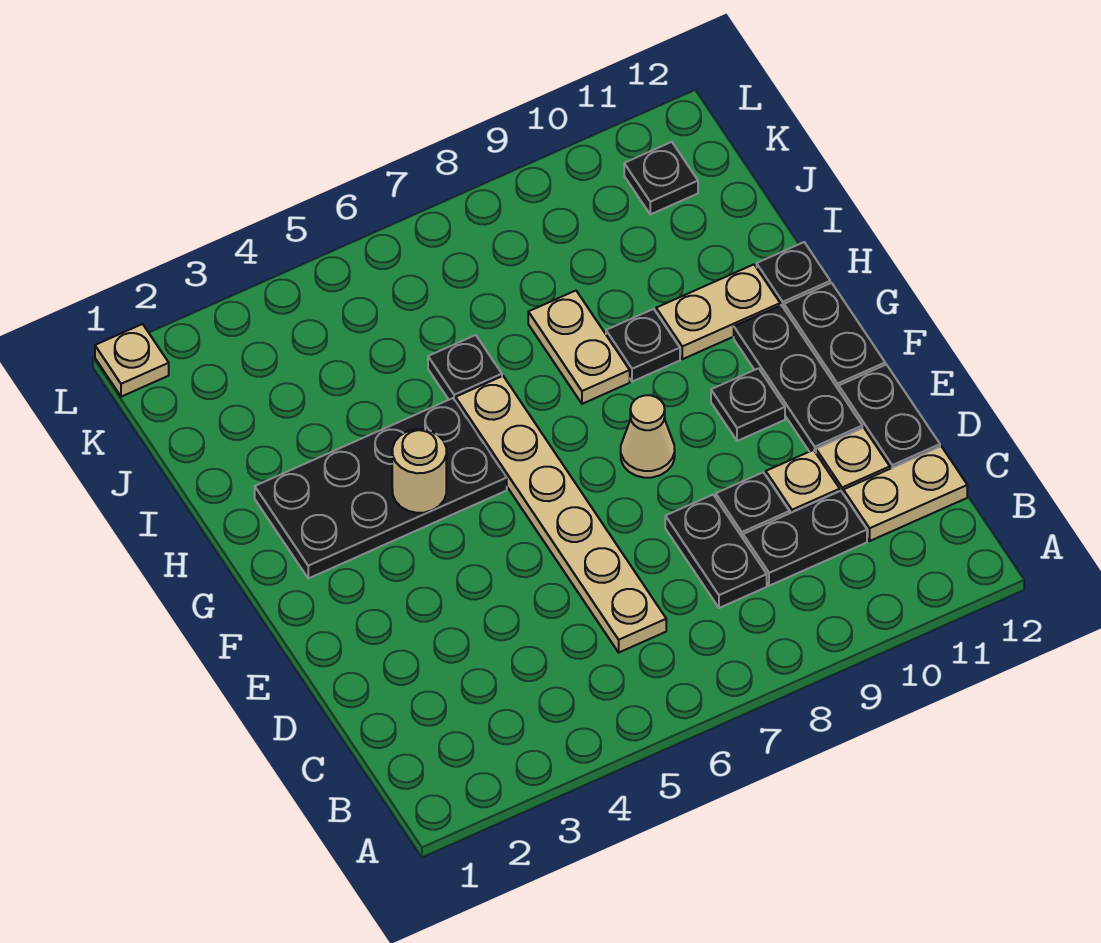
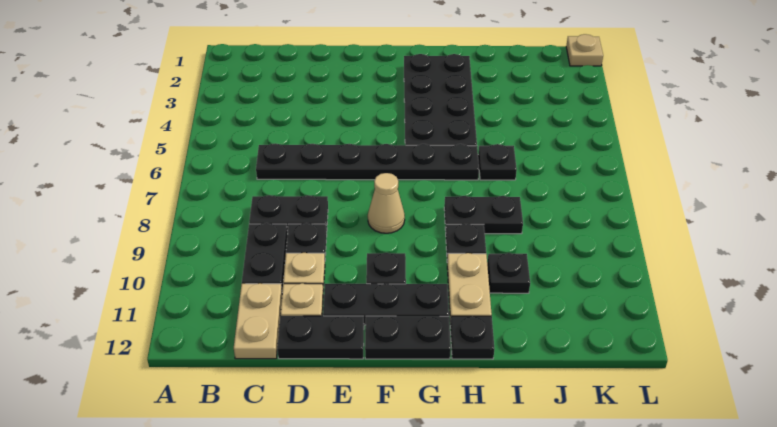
tan plate C6:H6 level 1 -> black plate C6:H6 level 1
tan round brick G4 level 2 -> none
tan plate H8:I8 level 1 -> black plate H8:I8 level 1
black plate K11 level 1 -> black plate I10 level 1

